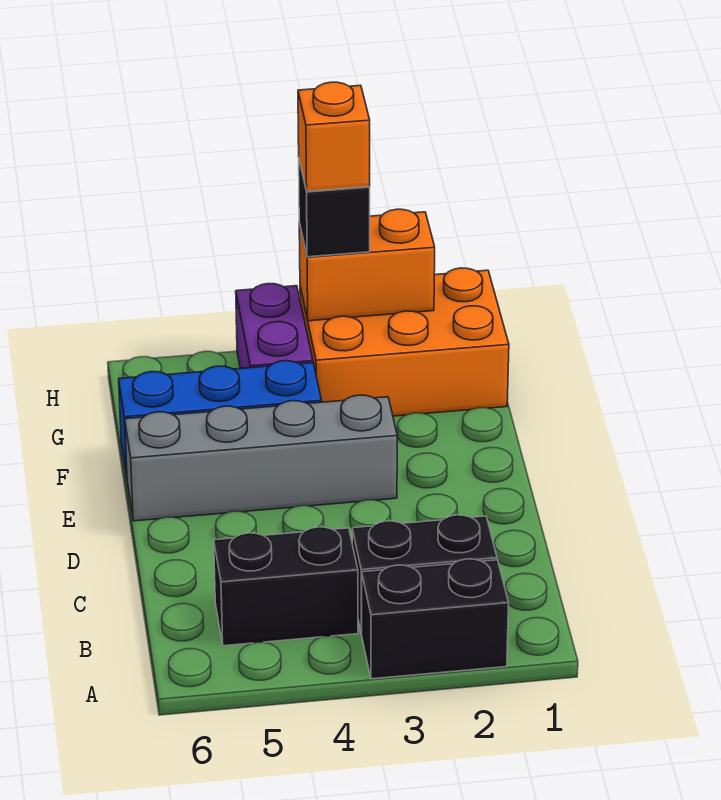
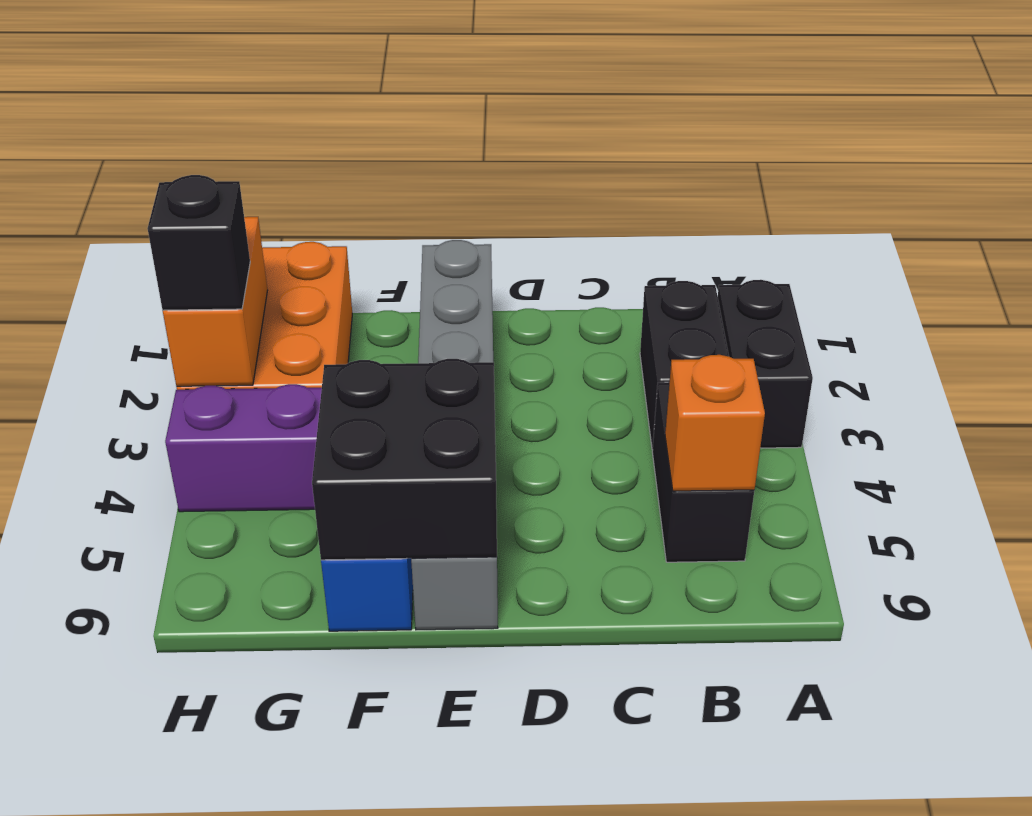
grey brick E3:E6 level 1 -> grey brick E1:E6 level 1
none -> black brick E5:F6 level 2
orange brick H3 level 4 -> orange brick B5 level 2

